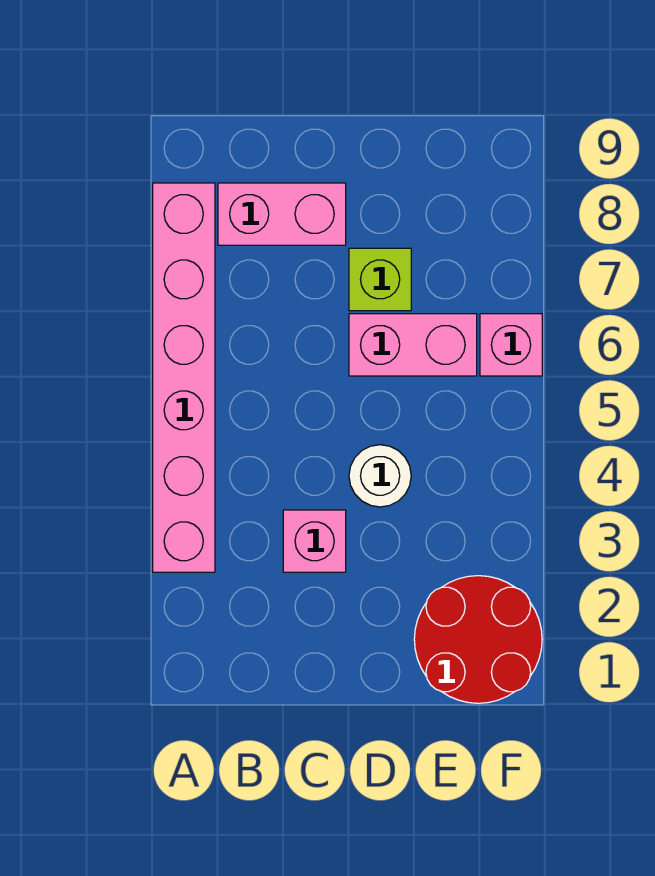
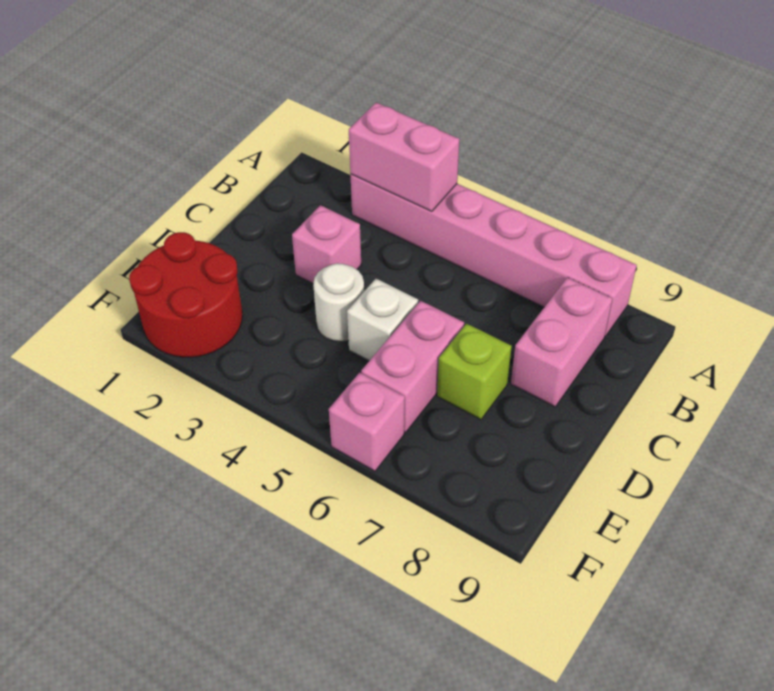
none -> pink brick A3:A4 level 2
none -> white brick D5 level 1

